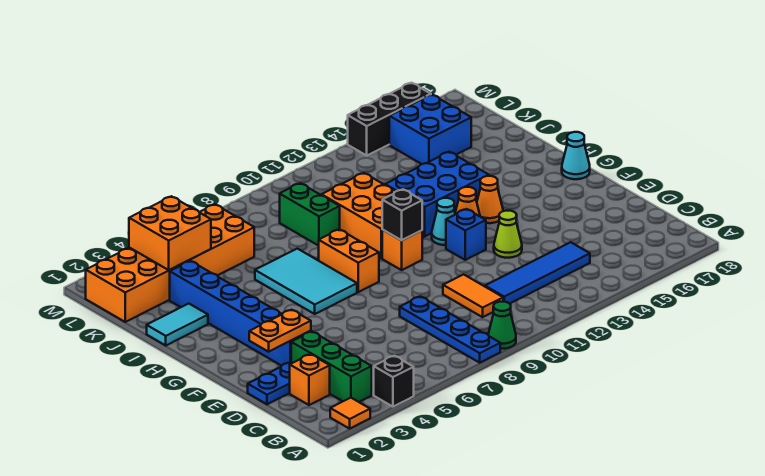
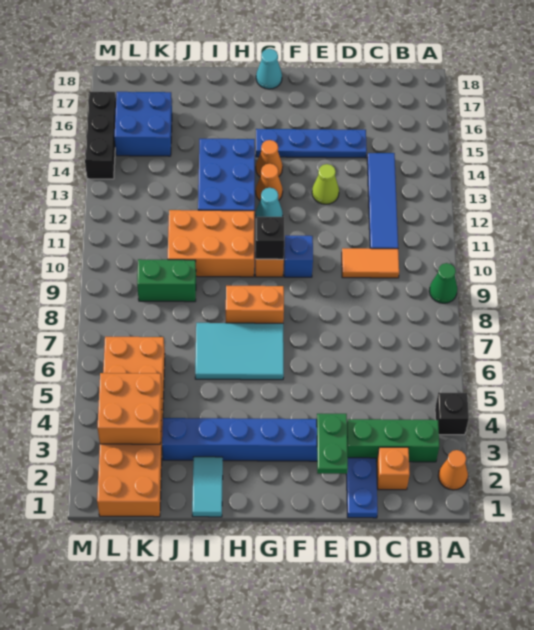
orange tile A2 level 1 -> orange cone A2 level 1
blue plate A8:D8 level 1 -> blue plate D15:G15 level 1
orange plate E2:E3 level 2 -> green plate E2:E3 level 2
blue brick F12 level 1 -> blue brick F10 level 1

